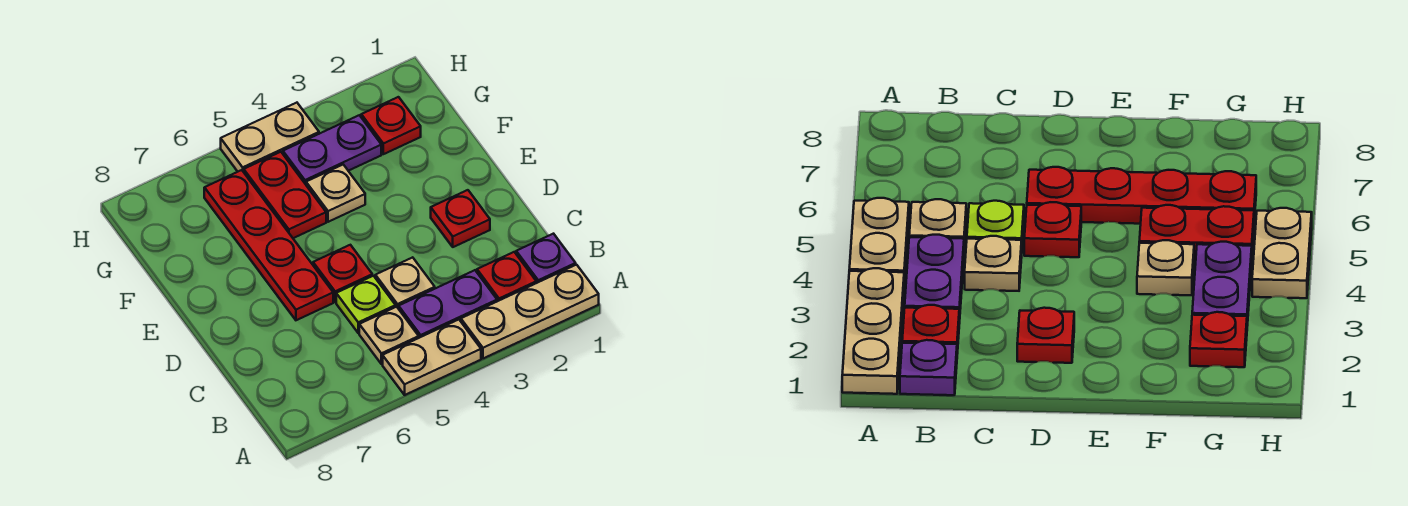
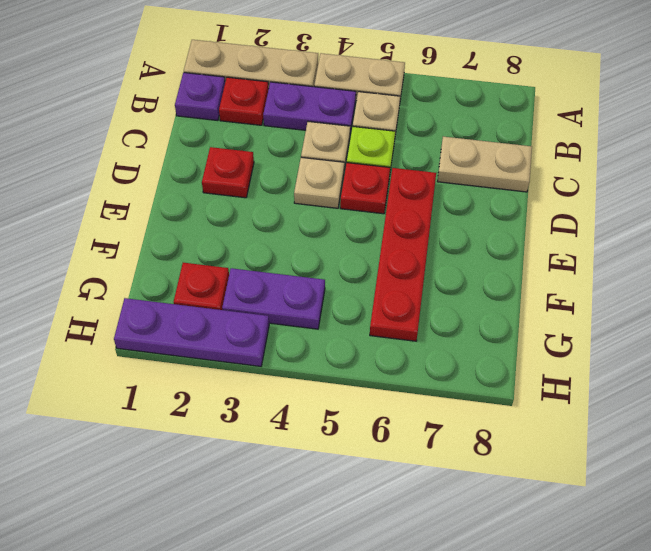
tan plate F4 level 1 -> tan plate D4 level 1
red plate F5:G5 level 1 -> none
none -> purple plate H1:H3 level 1
tan plate H4:H5 level 1 -> tan plate C7:C8 level 1

